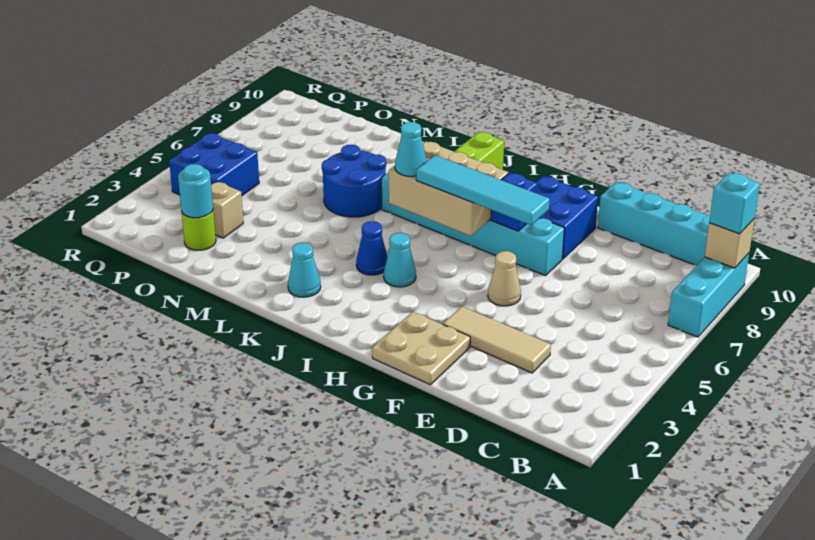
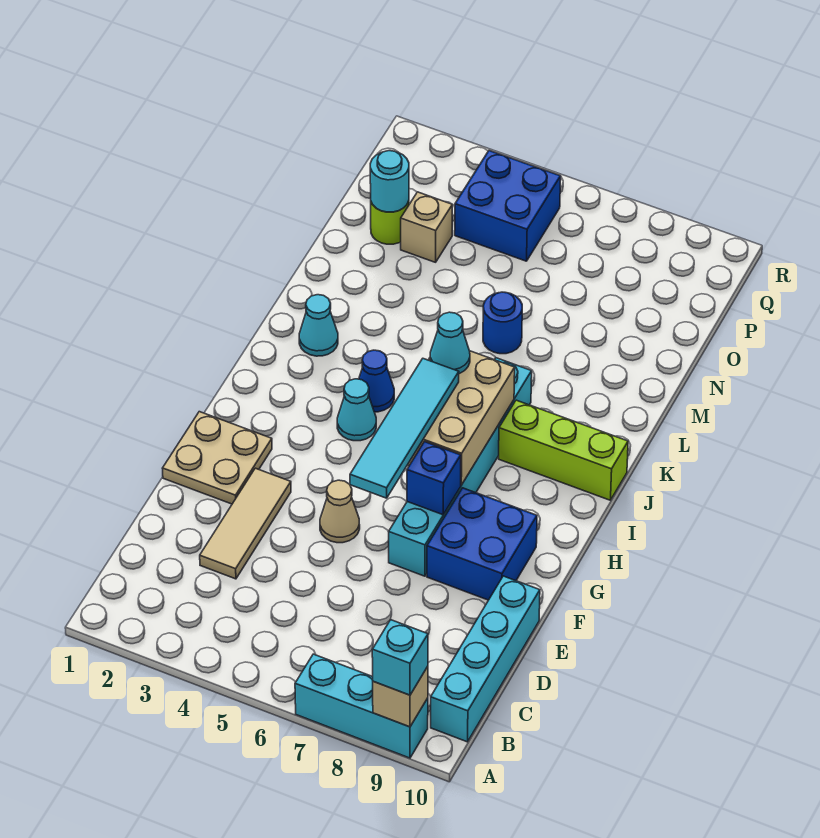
blue round brick L6:M7 level 1 -> blue round brick M6 level 1

